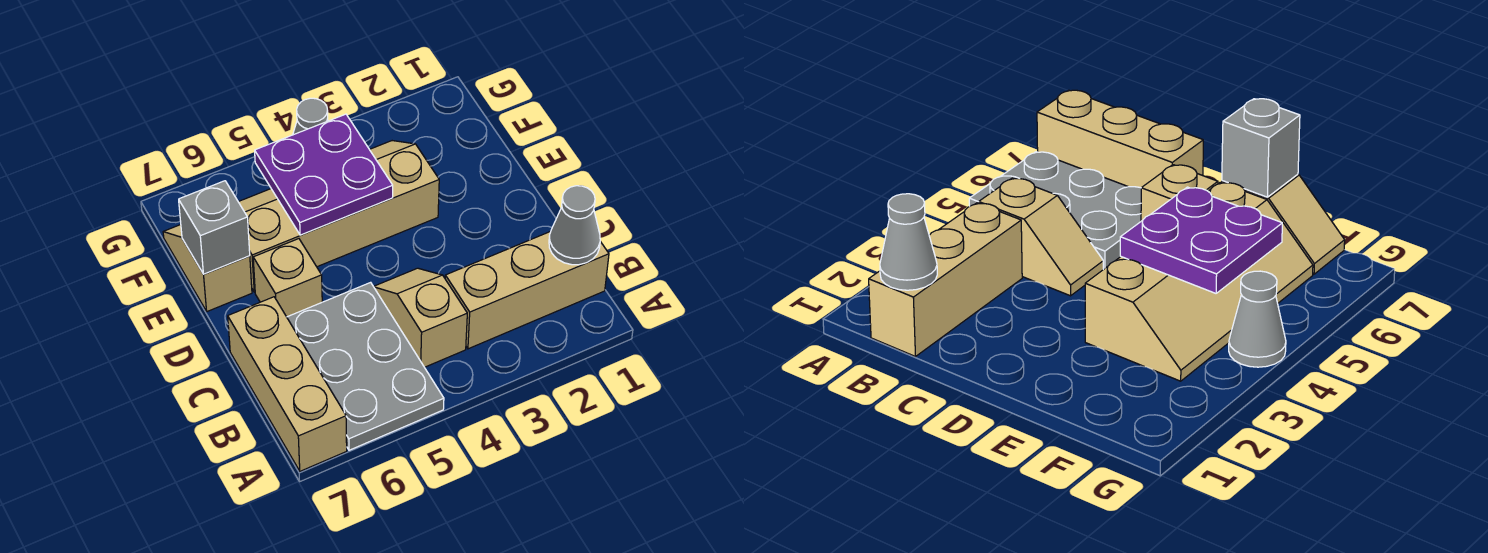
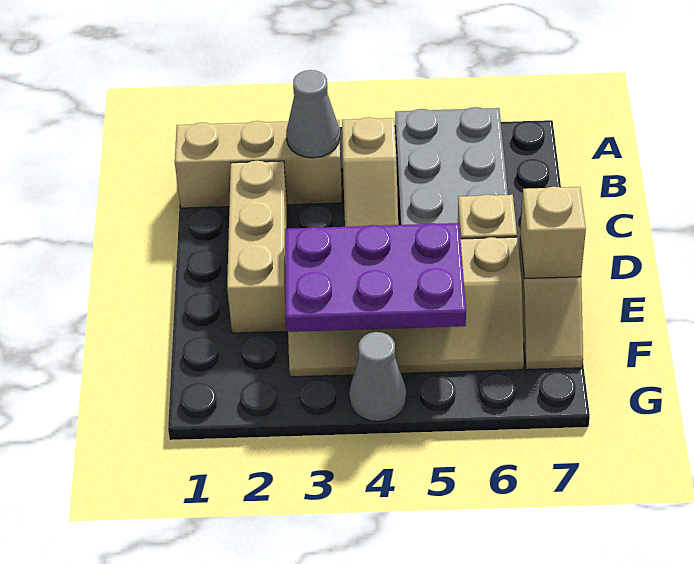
tan brick A7:C7 level 1 -> tan brick C2:E2 level 1
grey cone B1 level 2 -> grey cone B3 level 2
purple plate E4:F5 level 2 -> purple plate E3:F5 level 2
grey brick E7 level 2 -> tan brick E7 level 2

